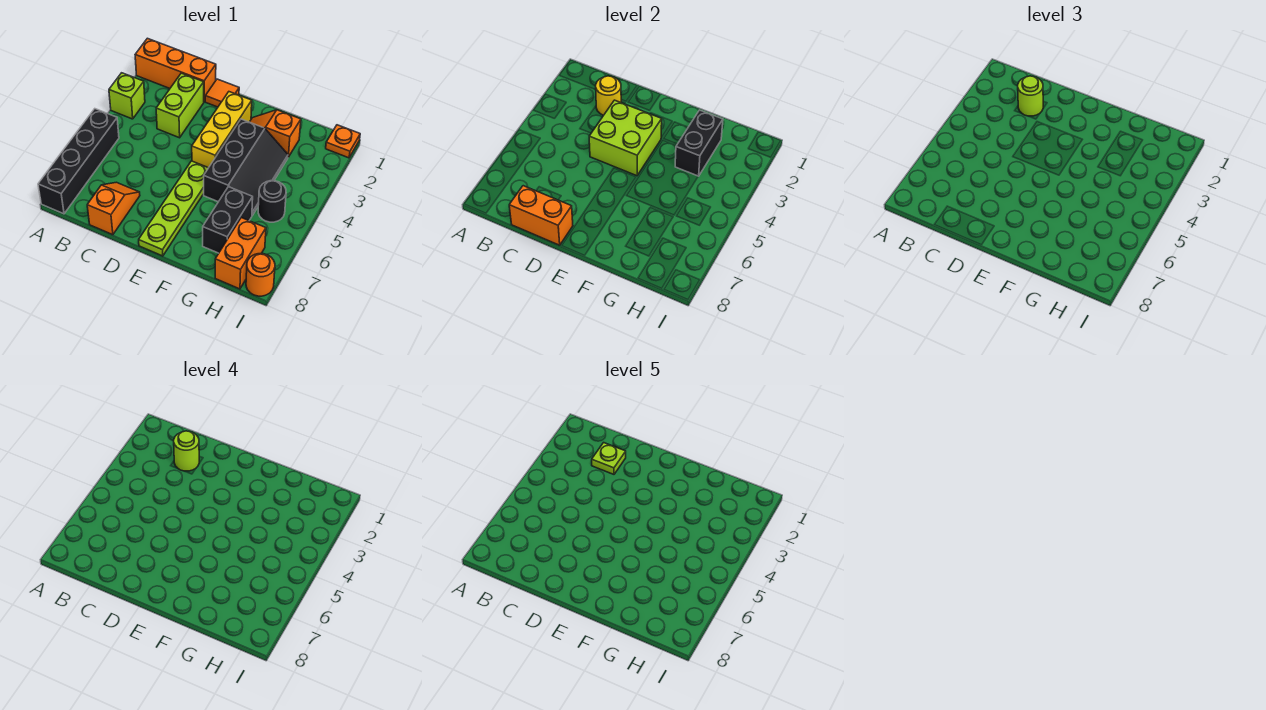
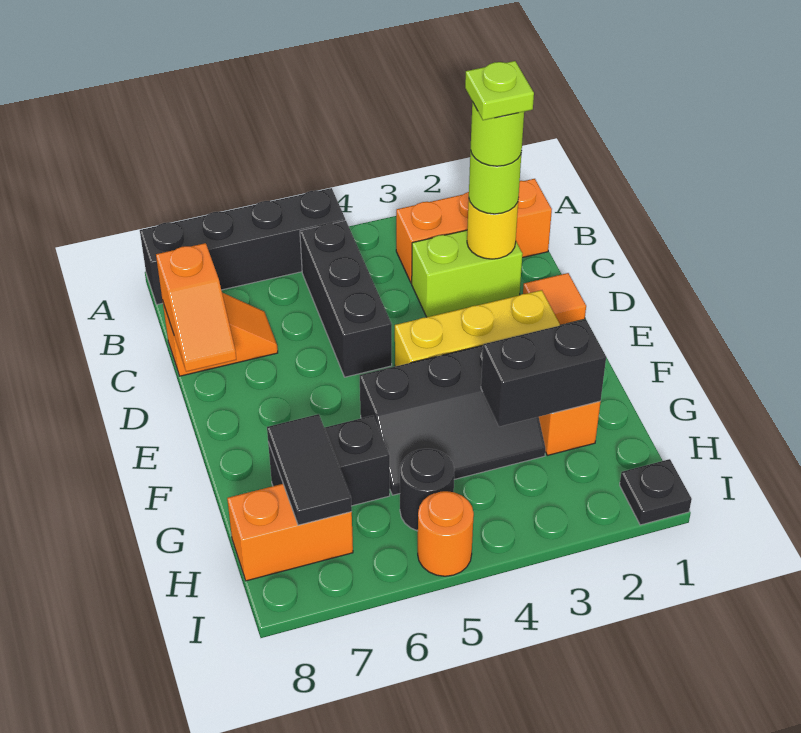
orange brick A1:C1 level 1 -> orange brick B1:B3 level 1
lime brick A3 level 1 -> none
none -> black brick B5:D5 level 1
orange brick C8:D8 level 2 -> orange slope C8:D8 level 2 top C
lime brick D3:E4 level 2 -> none
lime plate E5:E8 level 1 -> none
none -> black tile G7:H7 level 2
orange plate I1 level 1 -> black plate I1 level 1
orange round brick I8 level 1 -> orange round brick I5 level 1

